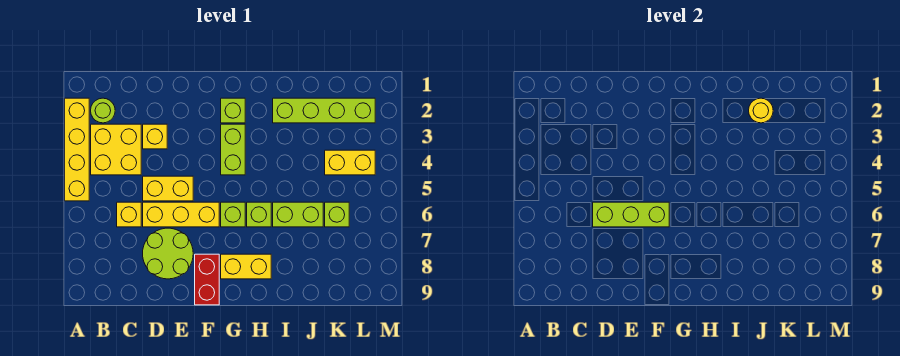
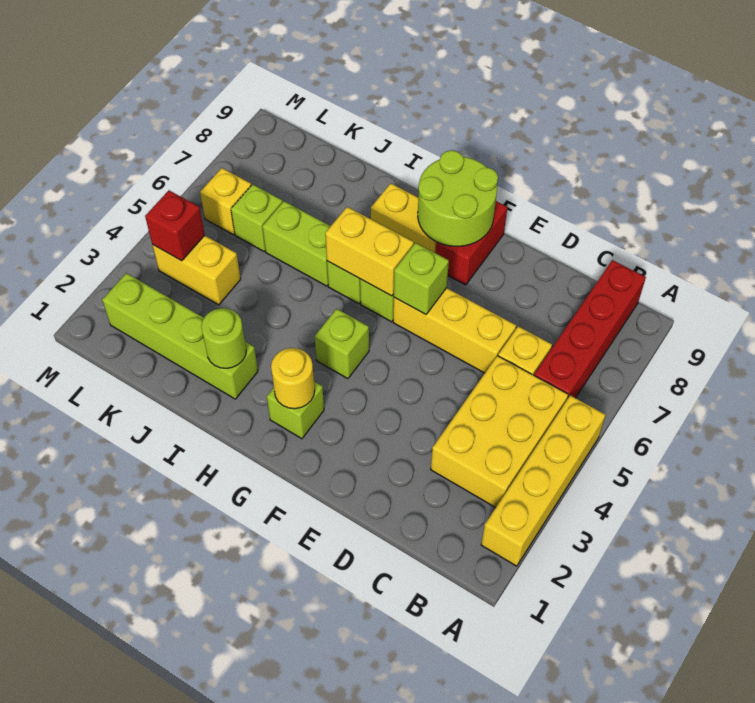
lime round brick B2 level 1 -> lime round brick I2 level 2
yellow brick B3:C4 level 1 -> yellow brick B3:C5 level 1
none -> red brick B6:B9 level 1
yellow brick D3 level 1 -> yellow brick L6 level 1
yellow brick D5:E5 level 1 -> yellow brick G6:H6 level 2
lime brick D6:F6 level 2 -> lime brick F6 level 2
lime round brick D7:E8 level 1 -> lime round brick F8:G9 level 2
lime brick G3:G4 level 1 -> lime brick G4 level 1
yellow round brick J2 level 2 -> yellow round brick G2 level 2
none -> red brick L4 level 2

